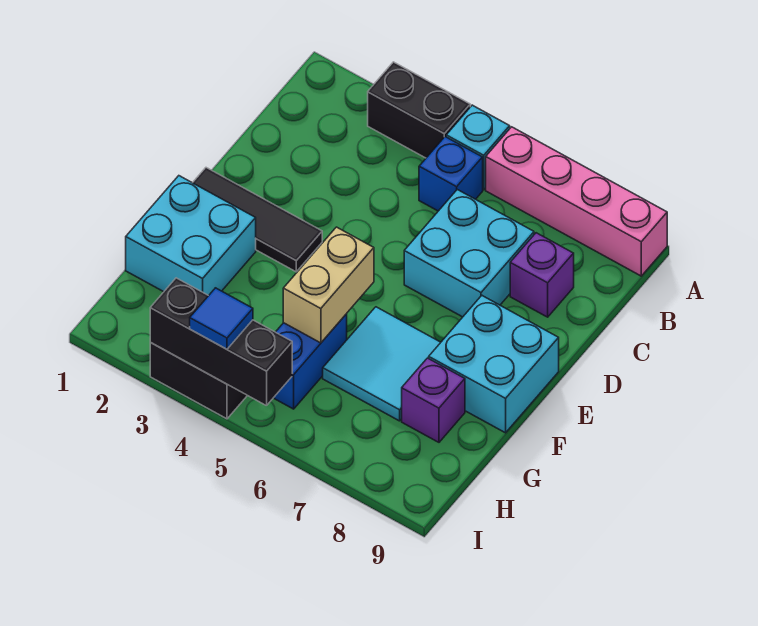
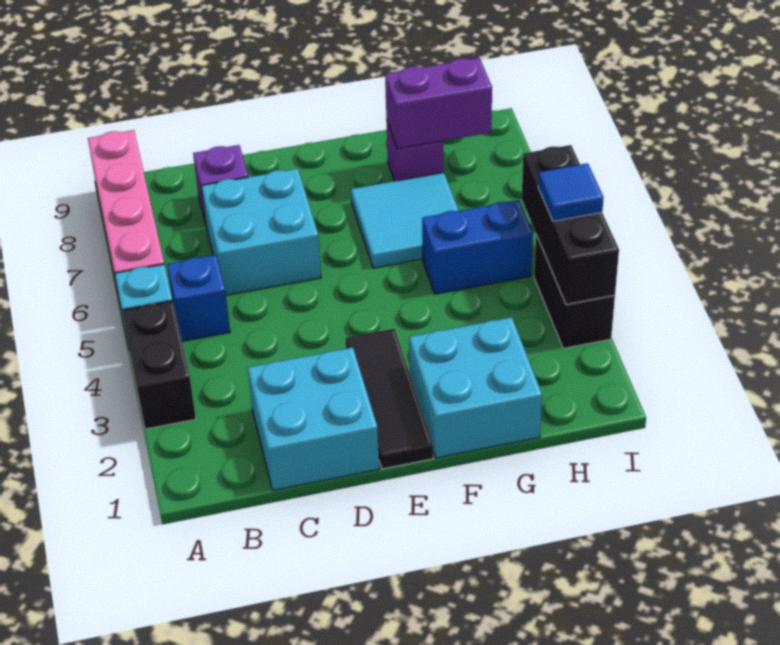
cyan brick E8:F9 level 1 -> cyan brick C1:D2 level 1
tan brick F5:G5 level 2 -> none
none -> purple brick G8:H8 level 2

